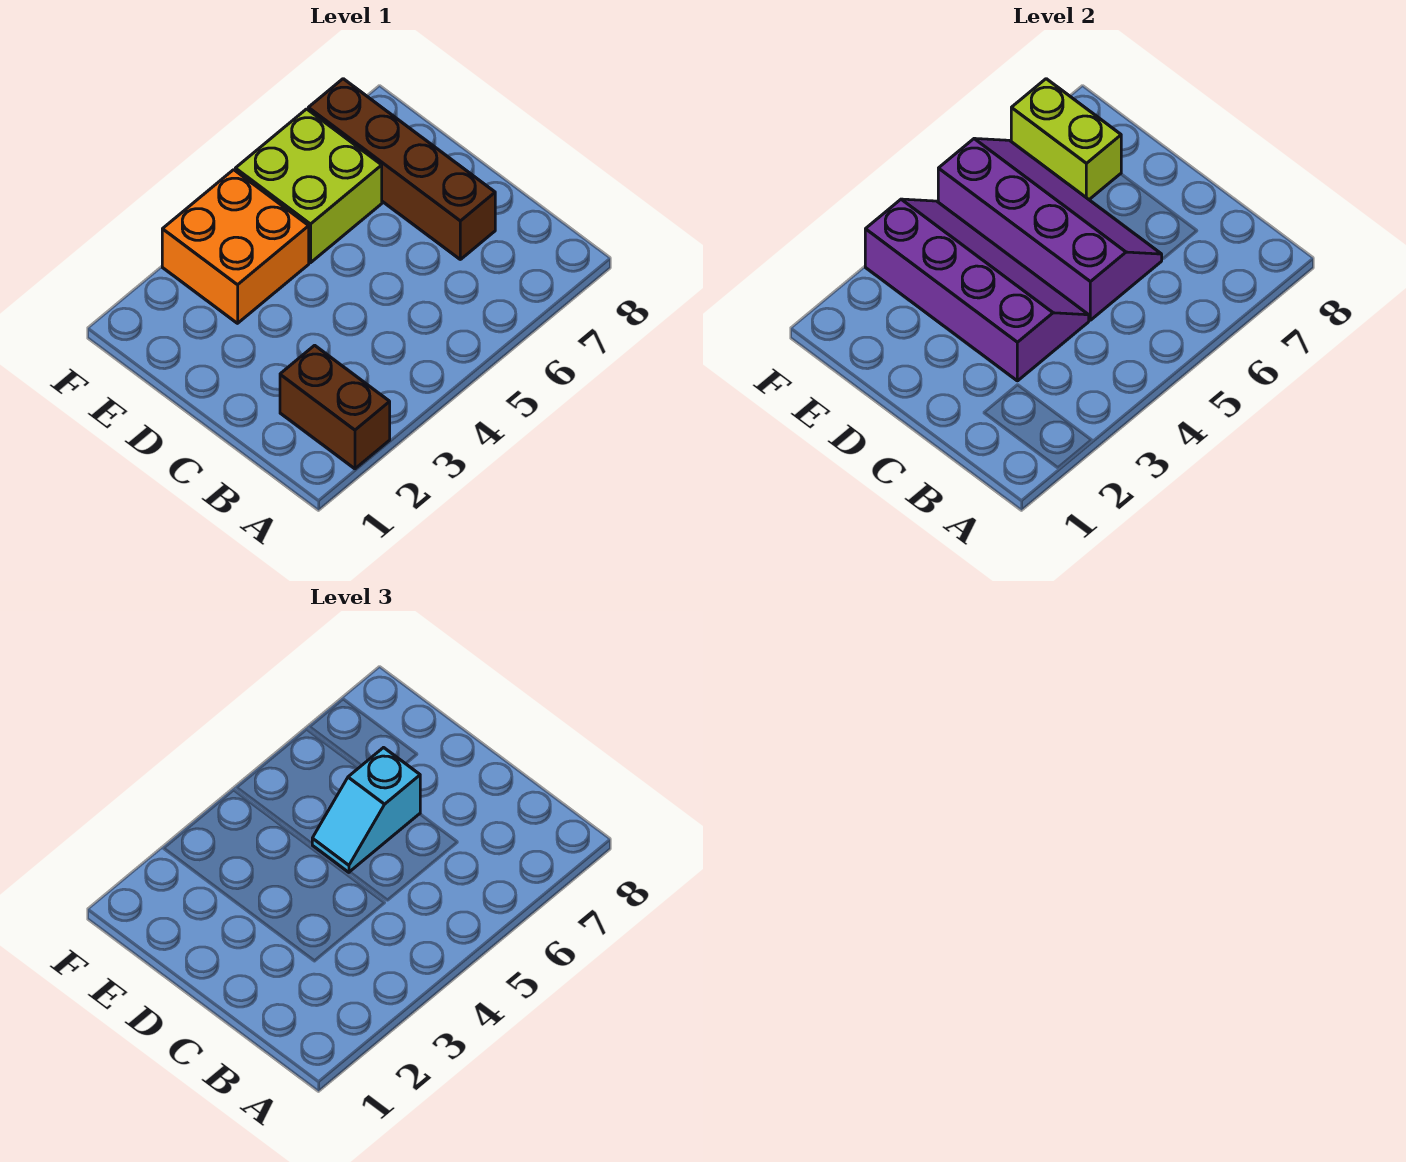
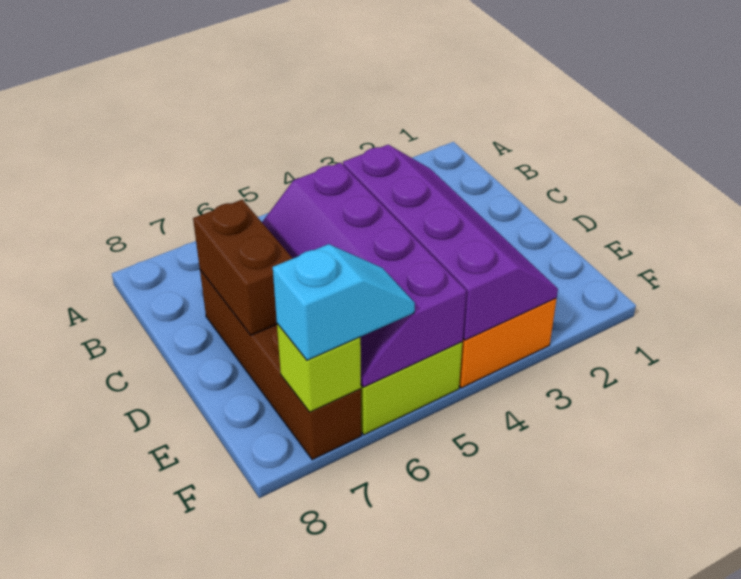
brown brick A2:B2 level 1 -> brown brick C7:D7 level 2
purple slope C3:F4 level 2 top 3 -> purple slope C3:F4 level 2 top 4
cyan slope D5:D6 level 3 top 6 -> cyan slope F6:F7 level 3 top 7
lime brick E7:F7 level 2 -> lime brick F7 level 2

